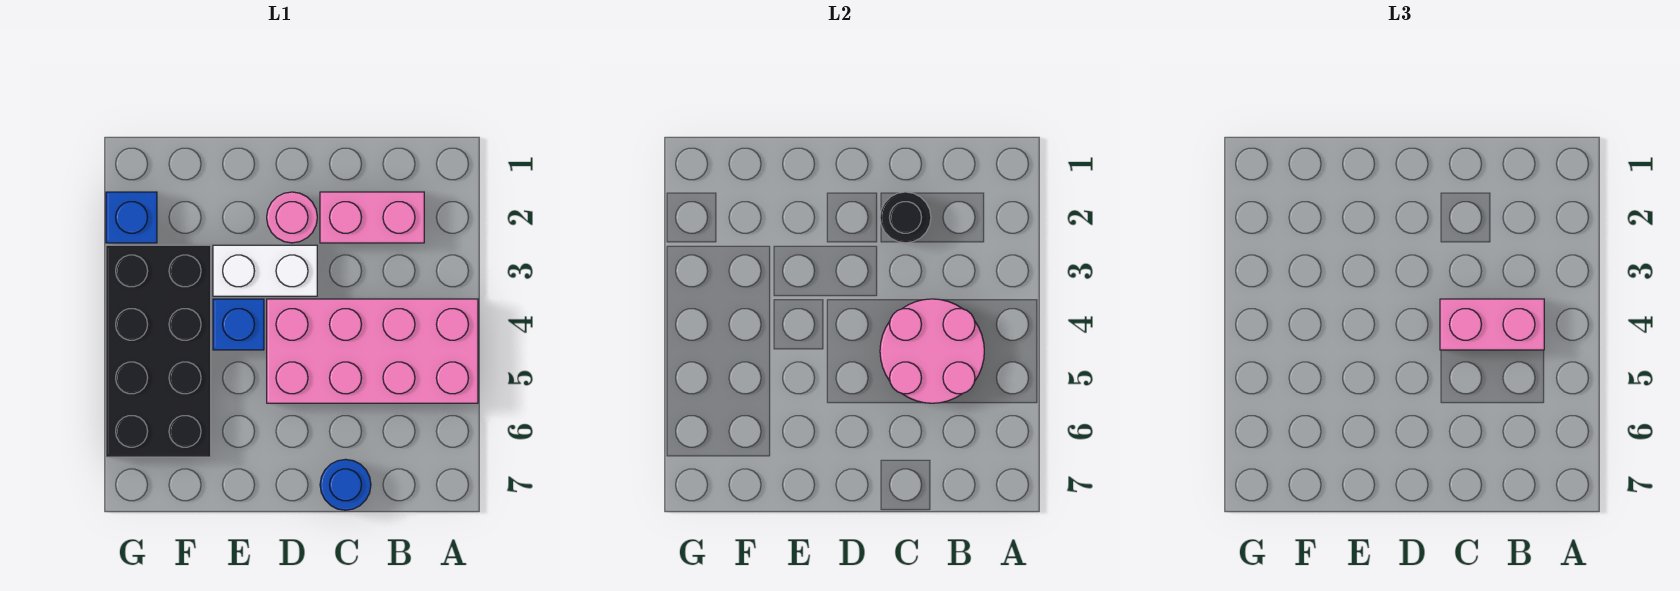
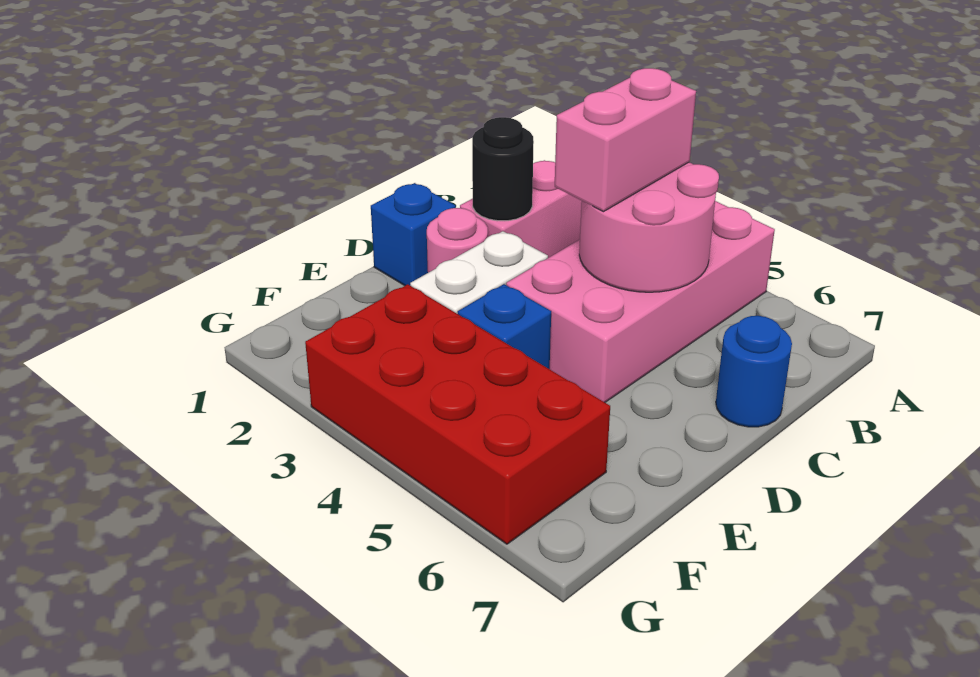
black brick F3:G6 level 1 -> red brick F3:G6 level 1
blue brick G2 level 1 -> blue brick D1 level 1

